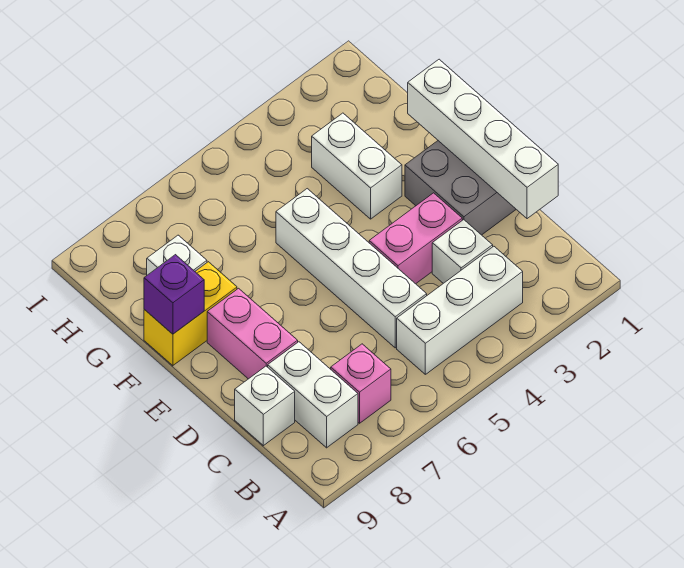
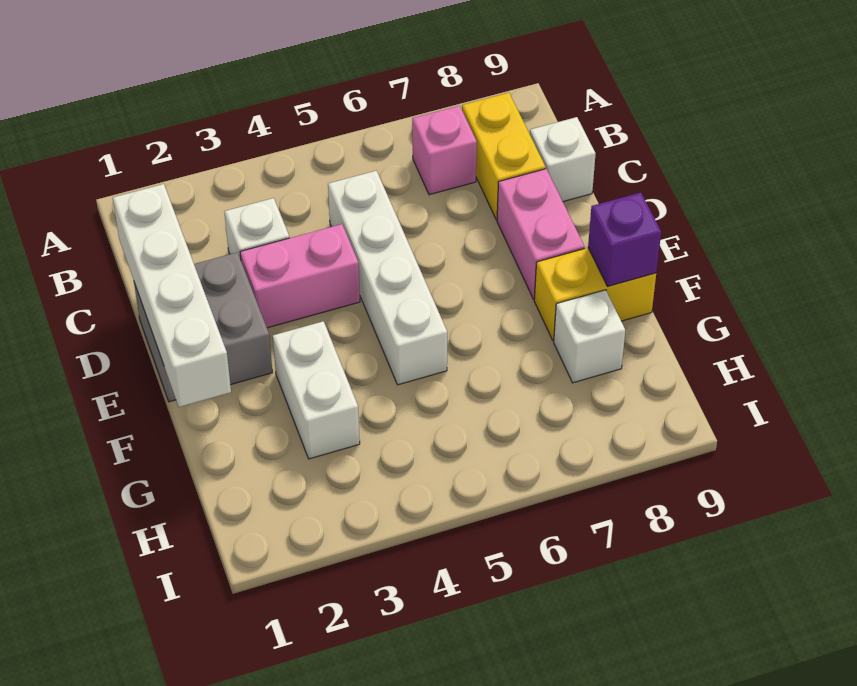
white brick B3:B5 level 1 -> none
white brick B8:C8 level 1 -> yellow brick B8:C8 level 1

